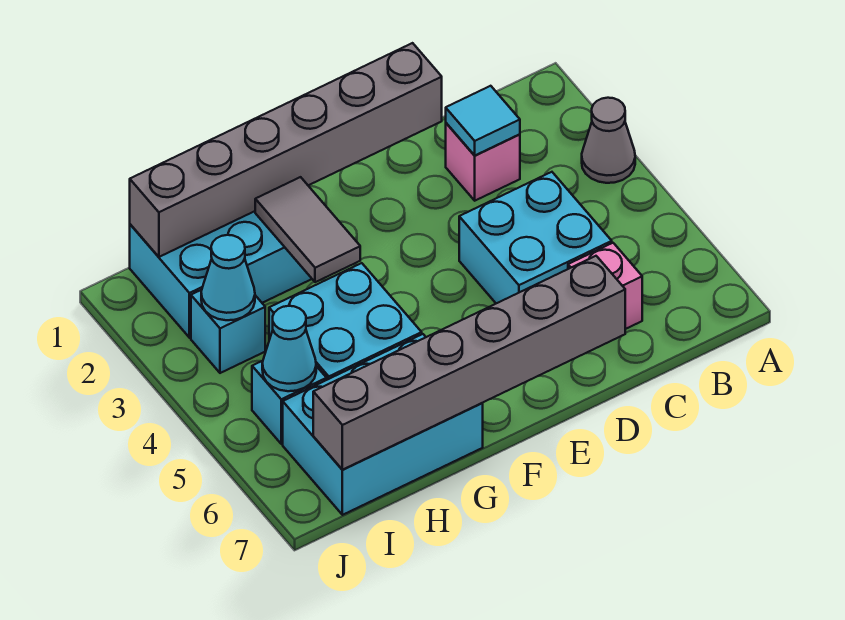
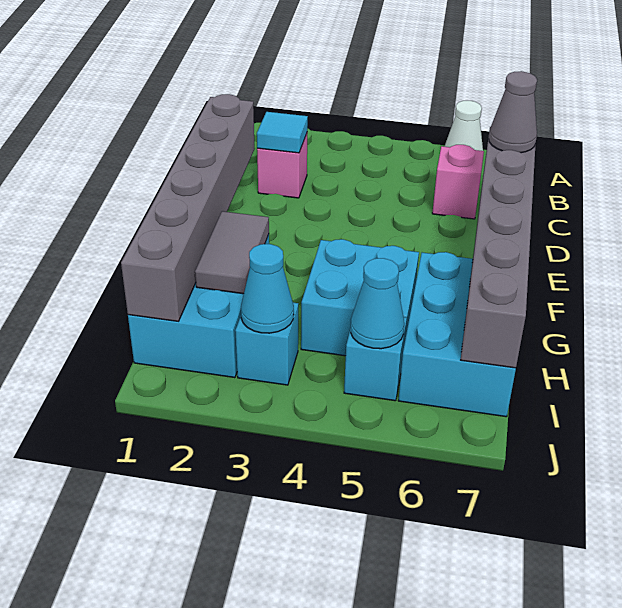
grey cone A3 level 1 -> grey cone D7 level 3
none -> white cone A6 level 1
cyan brick C4:D5 level 1 -> none
grey tile G2:G3 level 2 -> grey tile G2:H2 level 2

